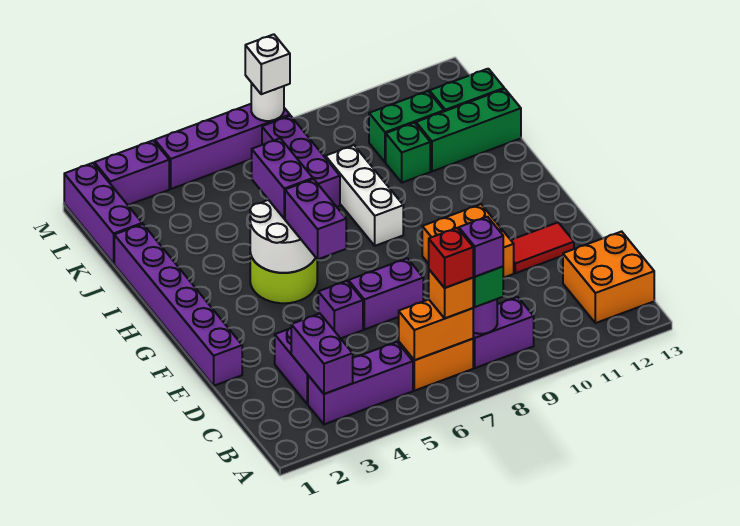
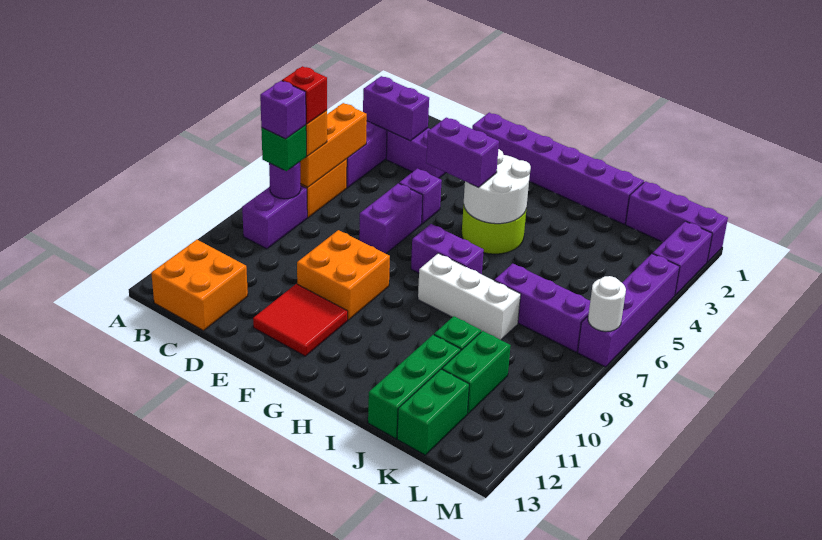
orange brick B6:B7 level 2 -> orange brick B5:B7 level 2
red tile E11:E12 level 1 -> red tile E11:F12 level 1
purple brick H5:I5 level 3 -> purple brick G7:H7 level 1
white brick M7 level 3 -> none

